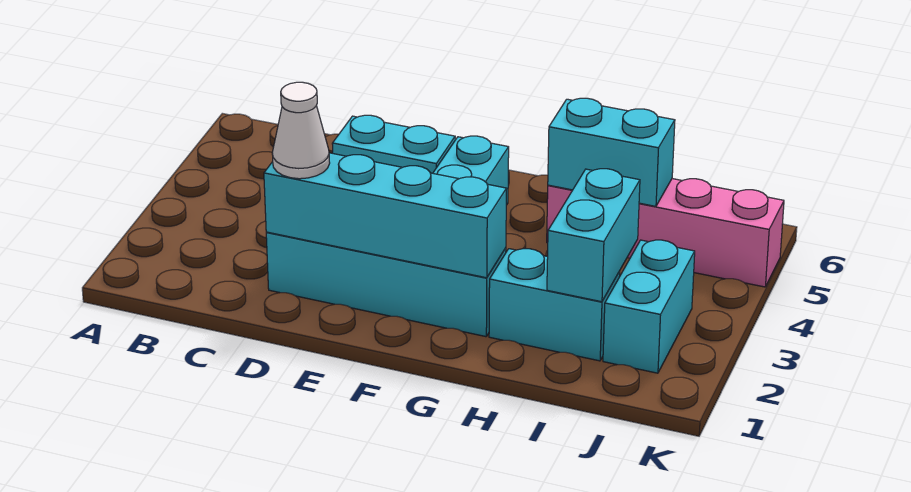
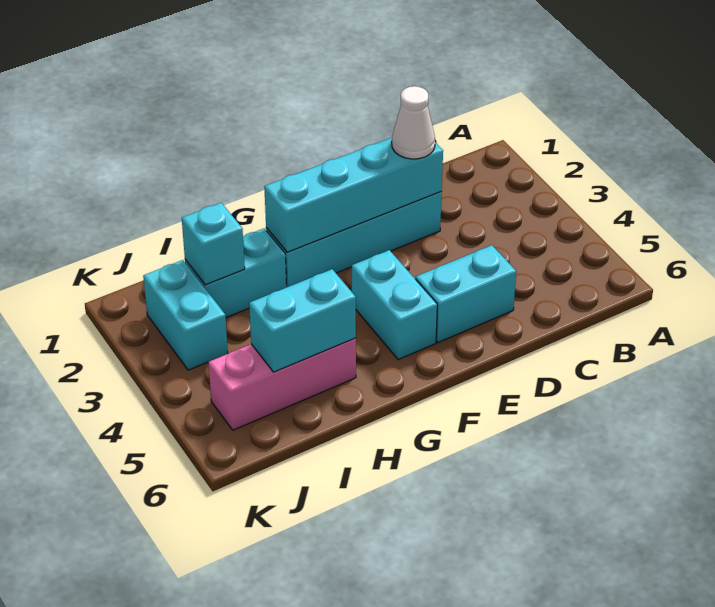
pink brick H5:K5 level 1 -> pink brick H5:J5 level 1
cyan brick I2:I3 level 2 -> cyan brick I2 level 2

